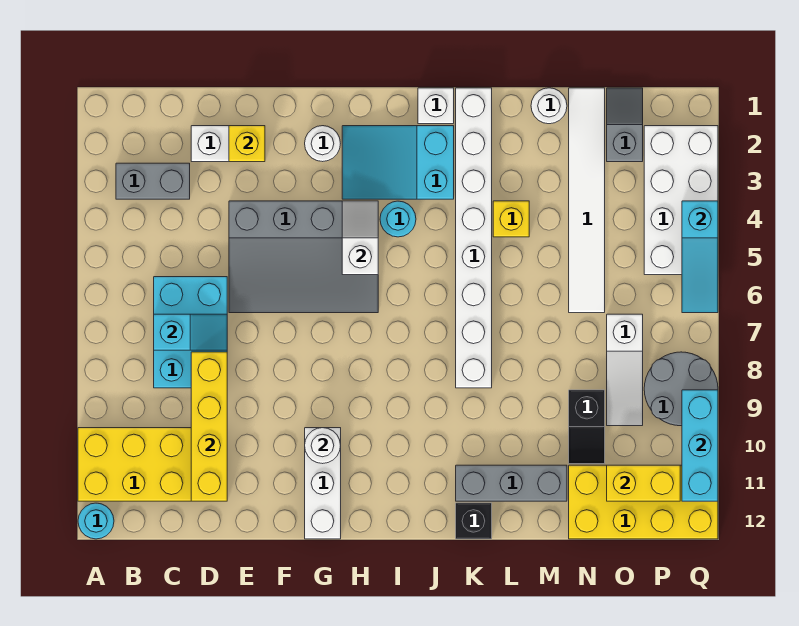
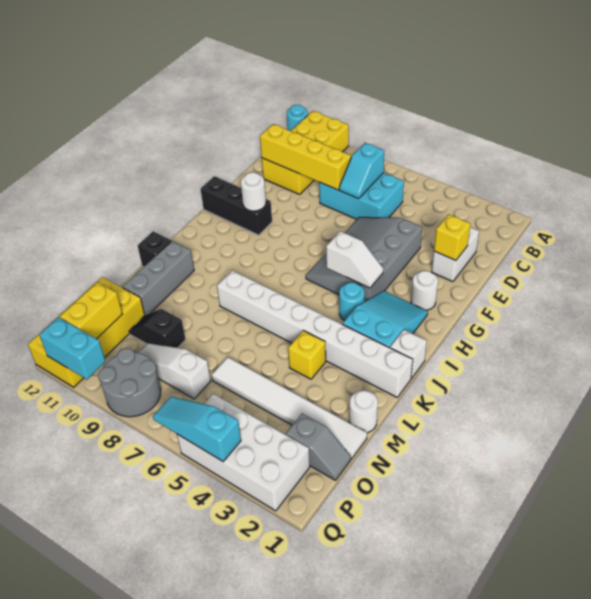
grey brick B3:C3 level 1 -> none
white brick G10:G12 level 1 -> black brick G10:G12 level 1
cyan brick Q9:Q11 level 2 -> cyan brick Q10:Q11 level 2

